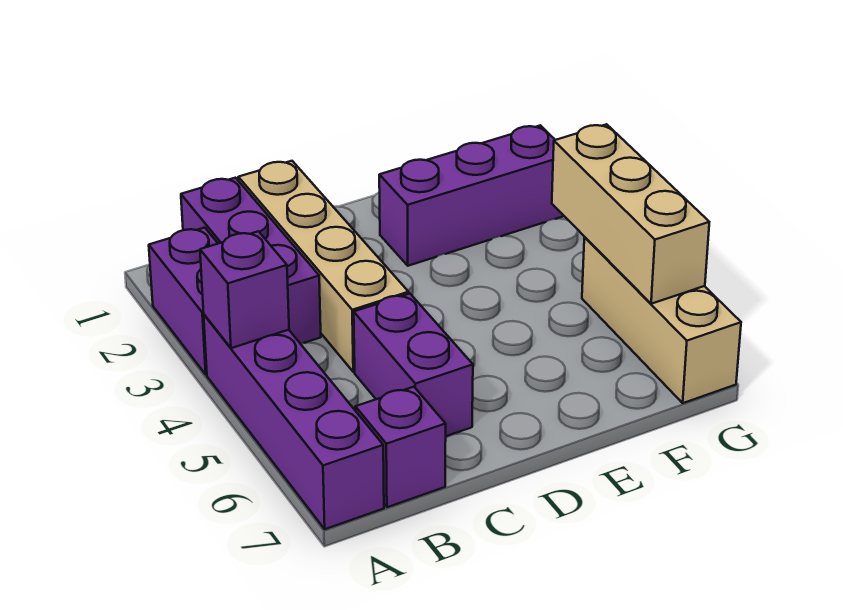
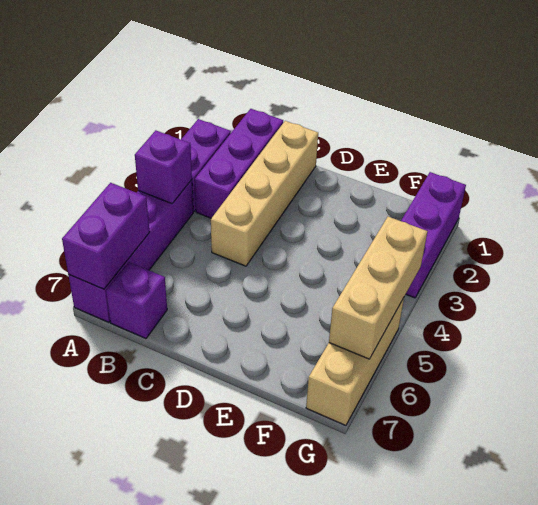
purple brick C5:C6 level 1 -> purple brick A6:A7 level 2
purple brick E2:G2 level 1 -> purple brick G1:G3 level 1

